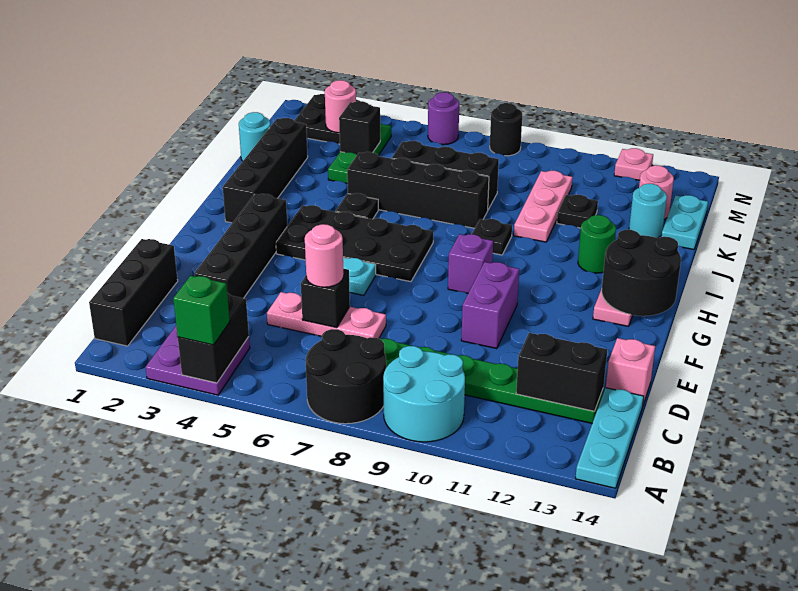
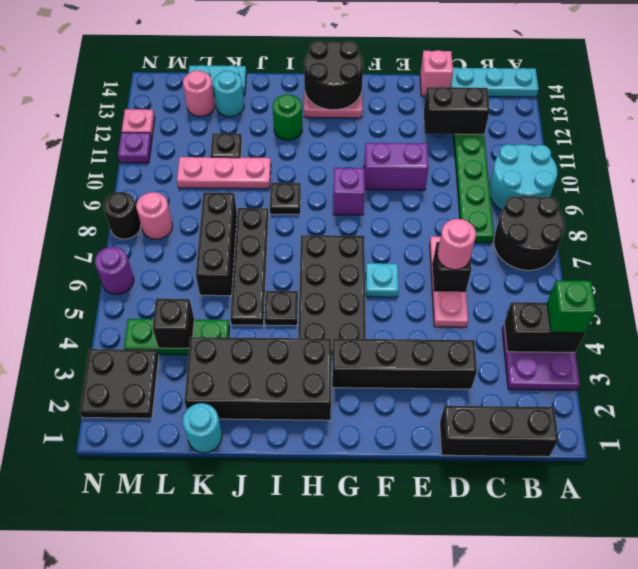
black brick C12:C13 level 2 -> black brick C12:D12 level 2
black brick H2:K2 level 1 -> black brick H2:K3 level 1
black brick J5:J8 level 1 -> black plate J5:J8 level 1
pink round brick M3 level 2 -> pink round brick M8 level 1
none -> purple plate N11 level 1

